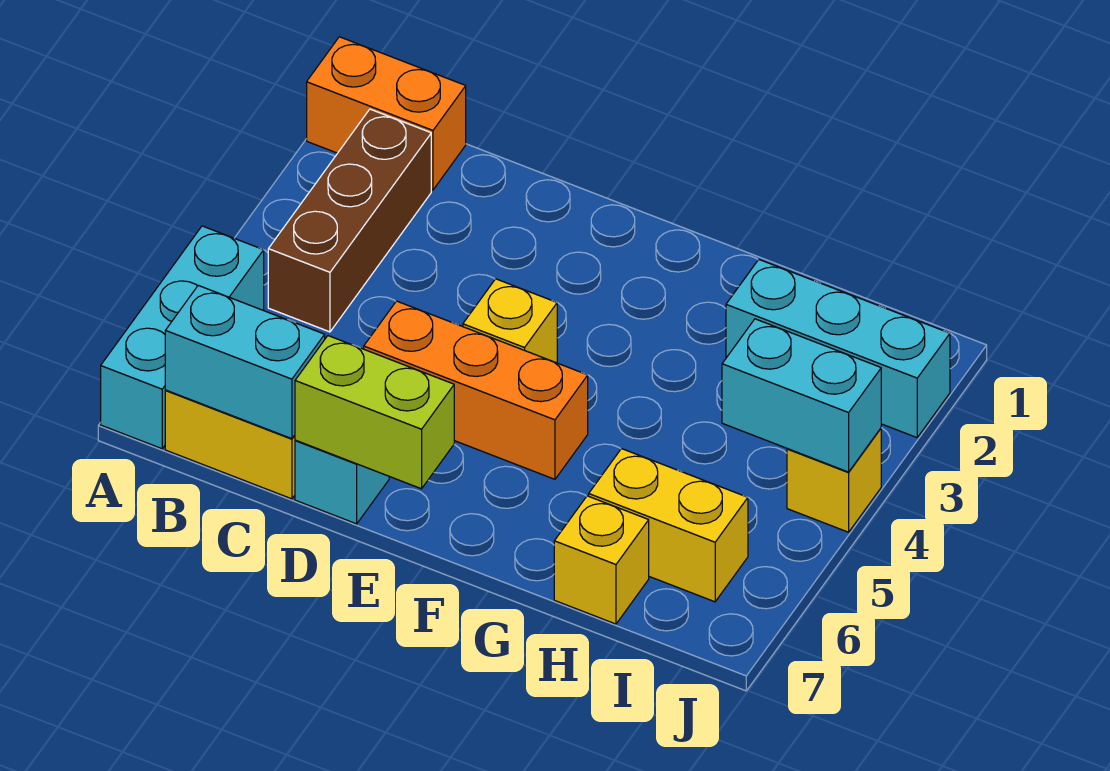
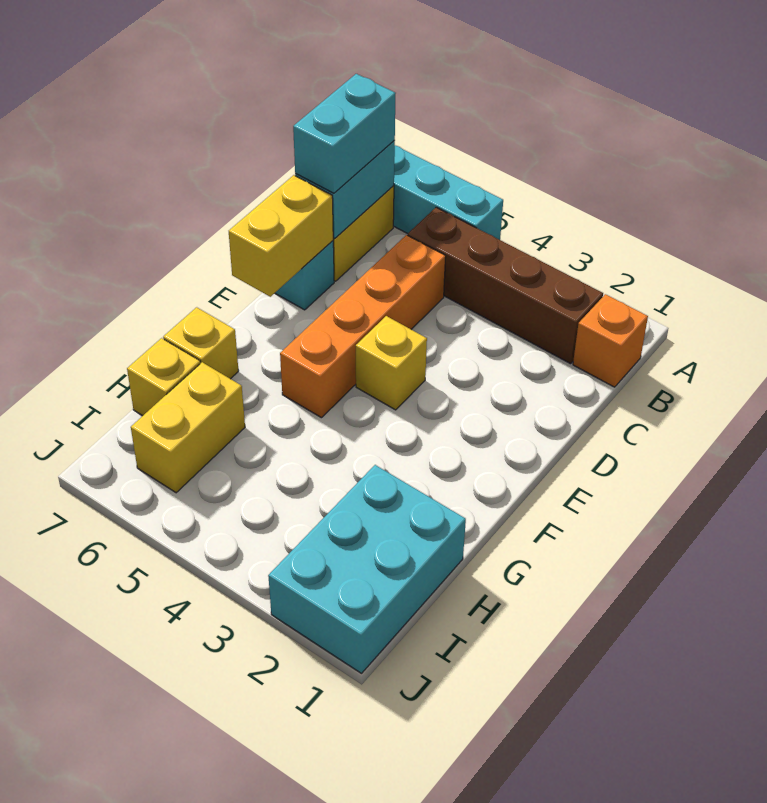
orange brick A1:B1 level 1 -> orange brick B1 level 1
brown brick B2:B4 level 1 -> brown brick B2:B5 level 1
orange brick D5:F5 level 1 -> orange brick C5:F5 level 1
lime brick D7:E7 level 2 -> yellow brick D7:E7 level 2
cyan brick H2:J2 level 1 -> cyan brick H1:J2 level 1
cyan brick I4:J4 level 2 -> cyan brick B7:C7 level 3
yellow brick J4 level 1 -> yellow brick G7 level 1

